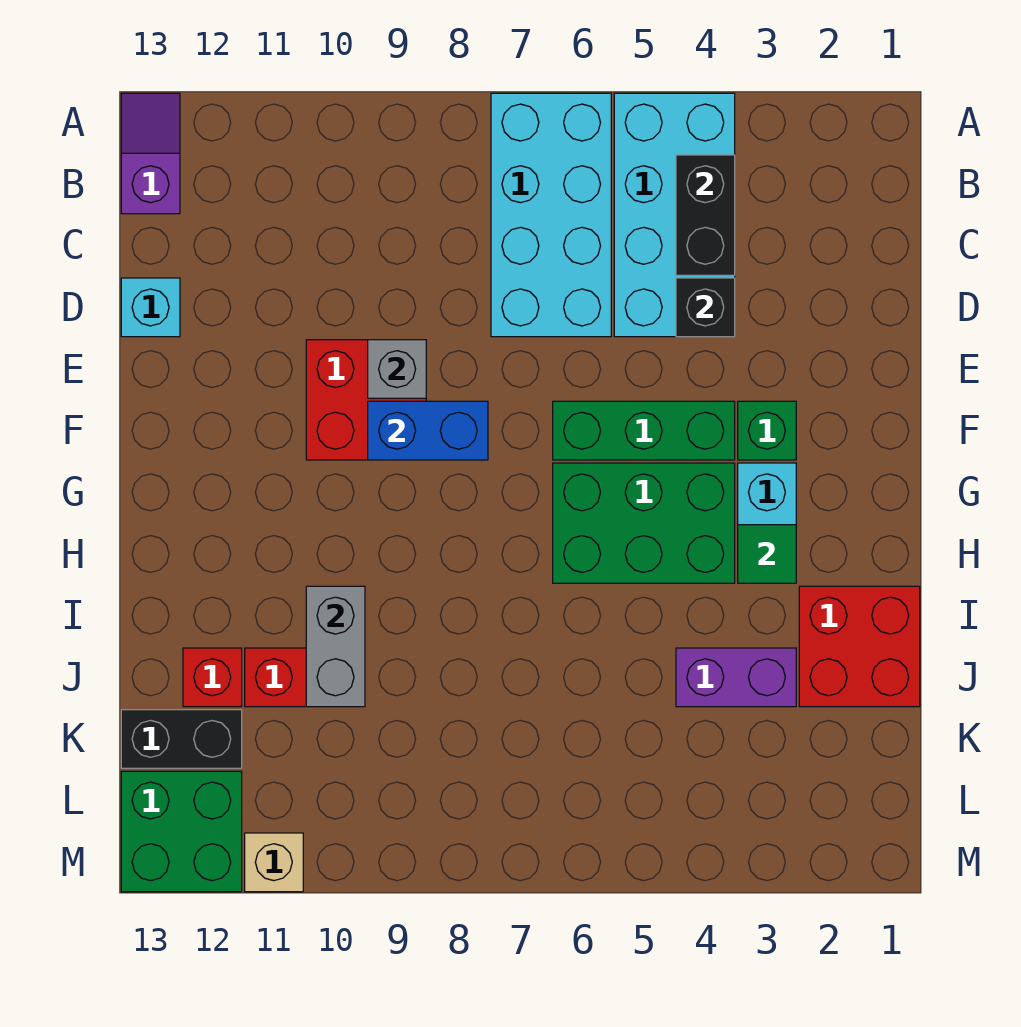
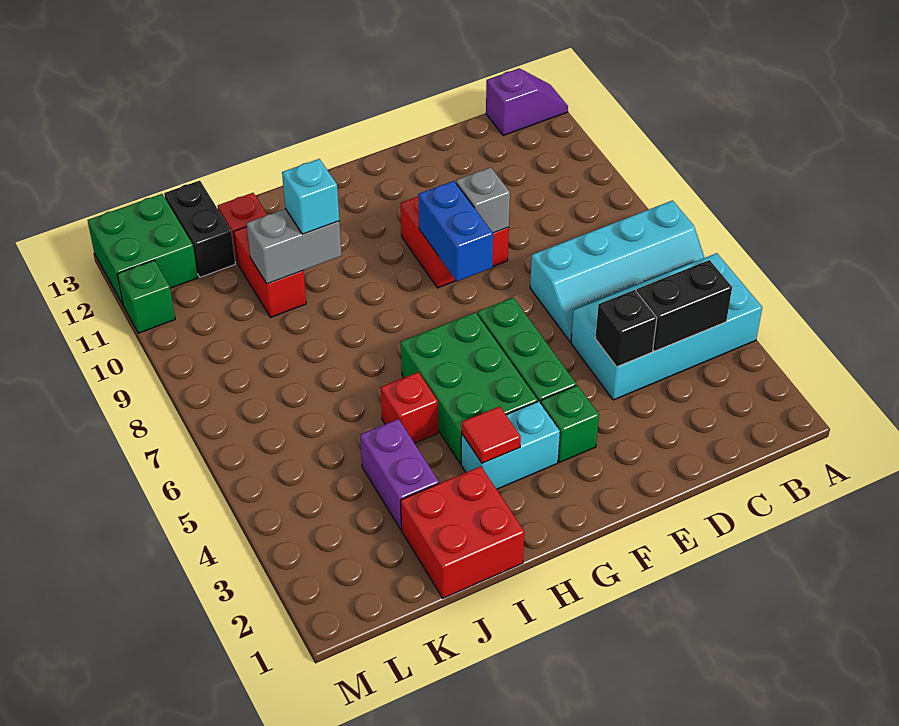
cyan brick A6:D7 level 1 -> cyan slope A6:D7 level 1 top 7
cyan brick D13 level 1 -> cyan brick I10 level 3
green tile H3 level 2 -> red tile H3 level 2
none -> red brick I5 level 1
tan brick M11 level 1 -> green brick M11 level 1

